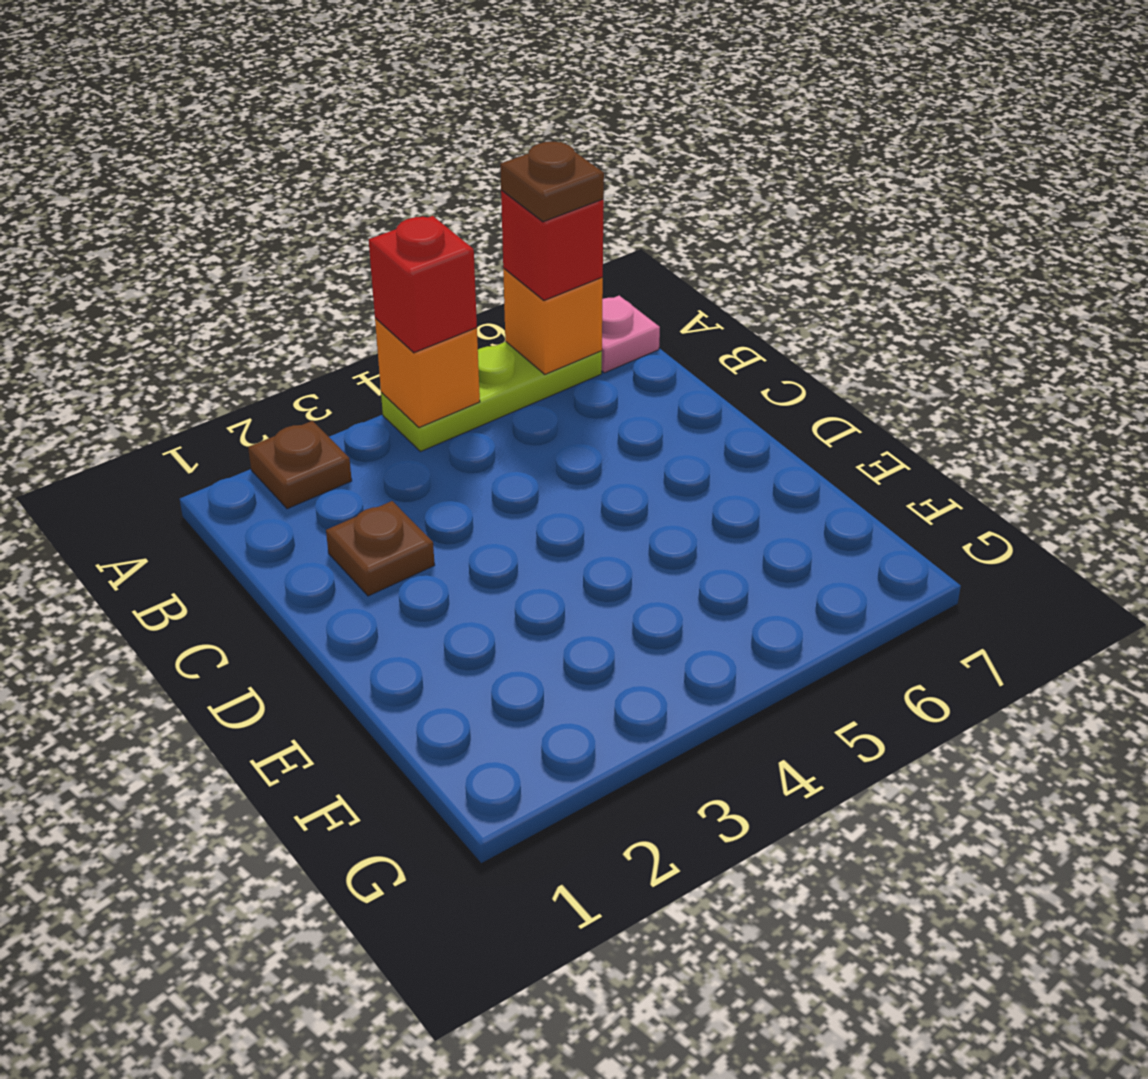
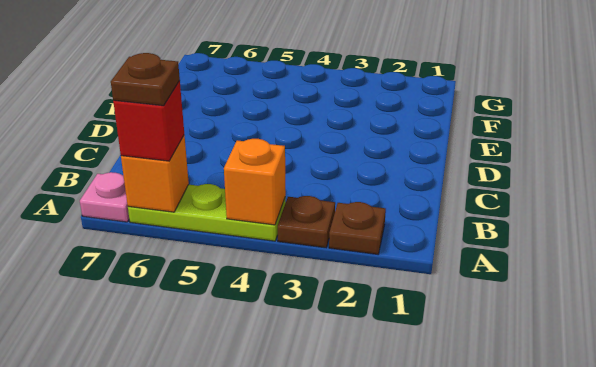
red brick A4 level 3 -> none
brown plate C2 level 1 -> brown plate A3 level 1

